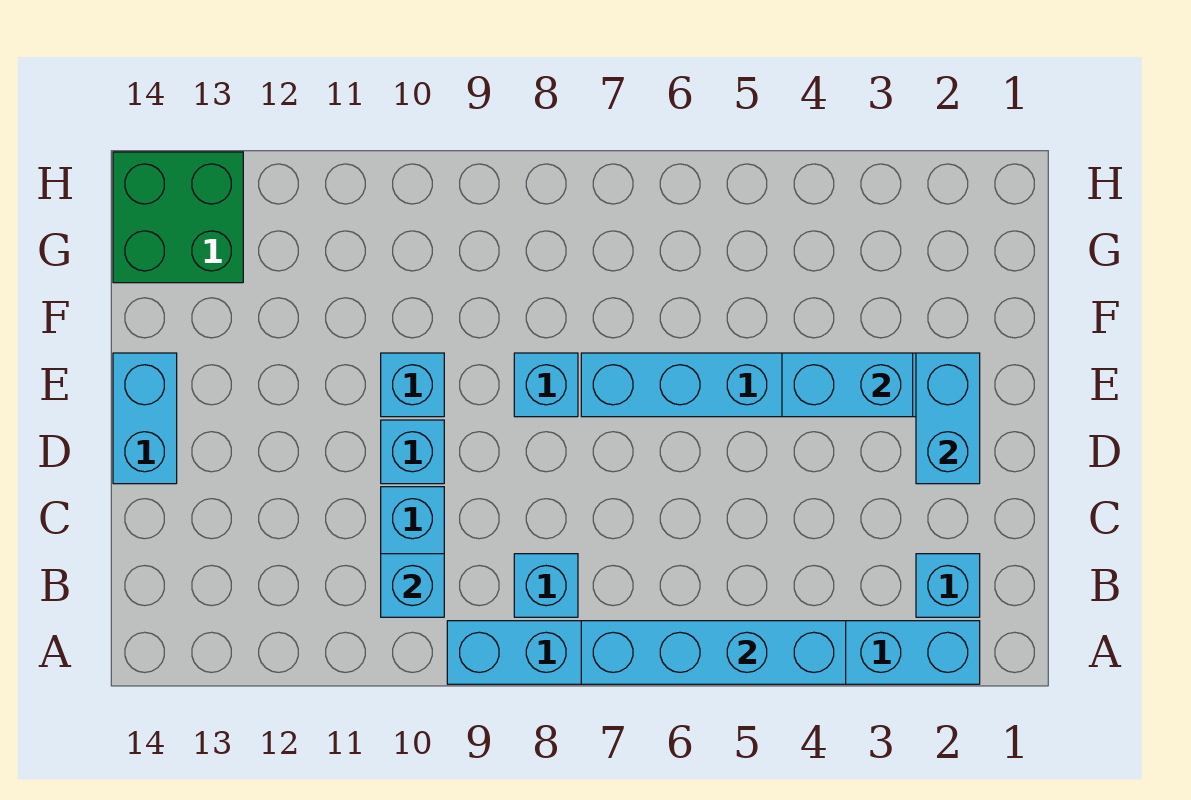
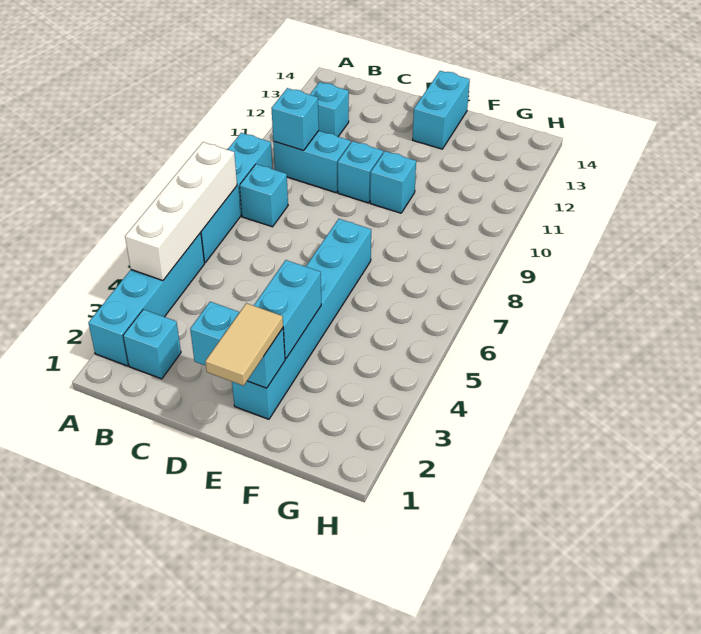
cyan brick A4:A7 level 2 -> white brick A4:A7 level 2
cyan brick D14:E14 level 1 -> cyan brick E13:E14 level 1
none -> tan tile E1:E2 level 3
cyan brick E8 level 1 -> cyan brick B12 level 1
green brick G13:H14 level 1 -> none

